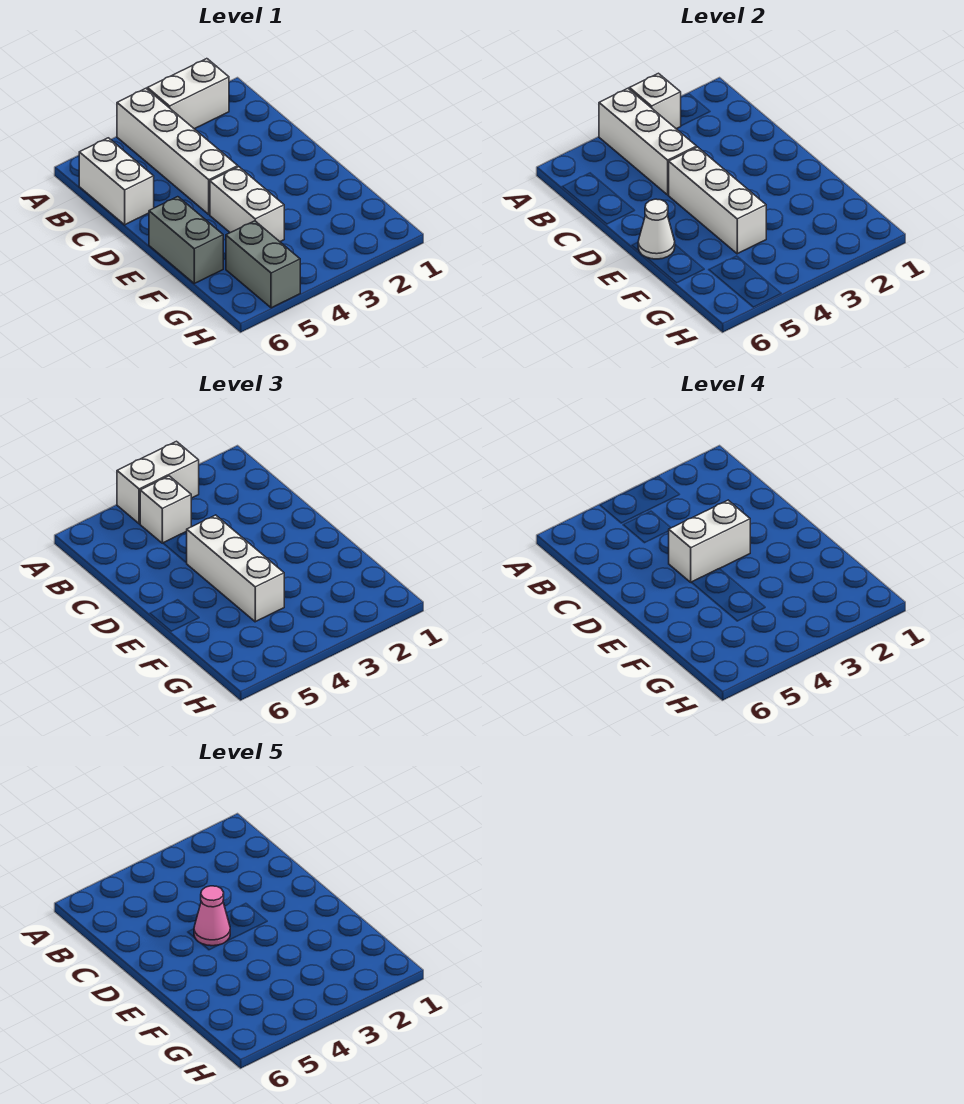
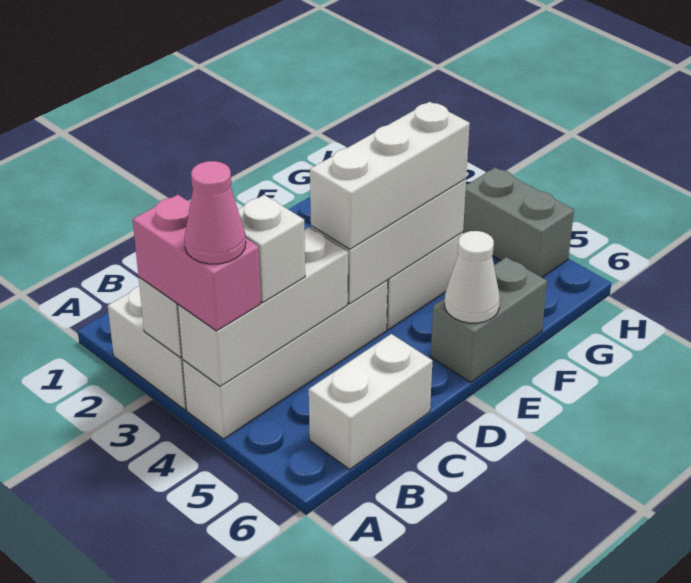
white brick A3:A4 level 3 -> pink brick A3:A4 level 3
white brick D3:D4 level 4 -> none
pink cone D4 level 5 -> pink cone A4 level 4
grey brick G5:H5 level 1 -> grey brick H4:H5 level 1

